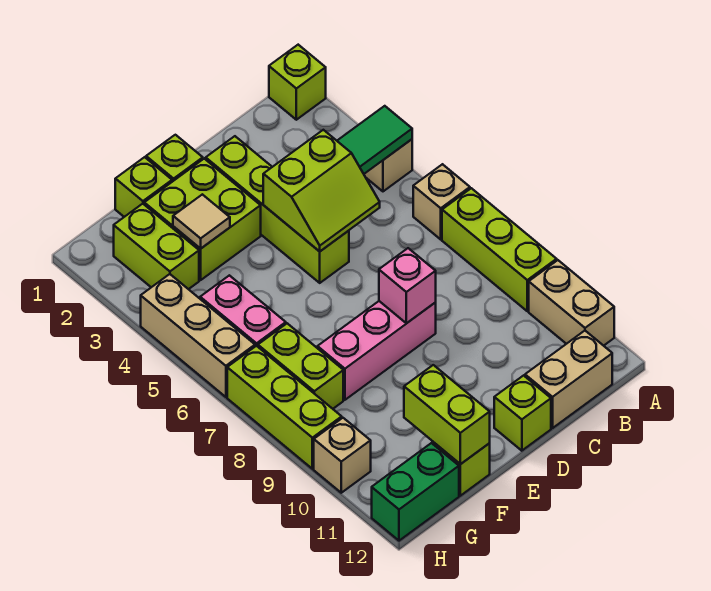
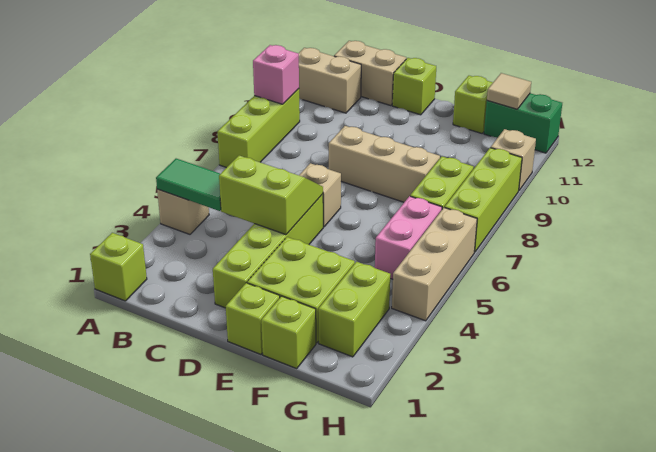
tan brick A6 level 1 -> tan brick D6 level 1
tan brick A10:A11 level 1 -> tan brick A11:B11 level 1
pink brick D8:F8 level 1 -> tan brick D8:F8 level 1
pink brick D8 level 2 -> pink brick A9 level 2
tan tile F3 level 2 -> tan tile G12 level 2
lime brick F11:F12 level 2 -> none

